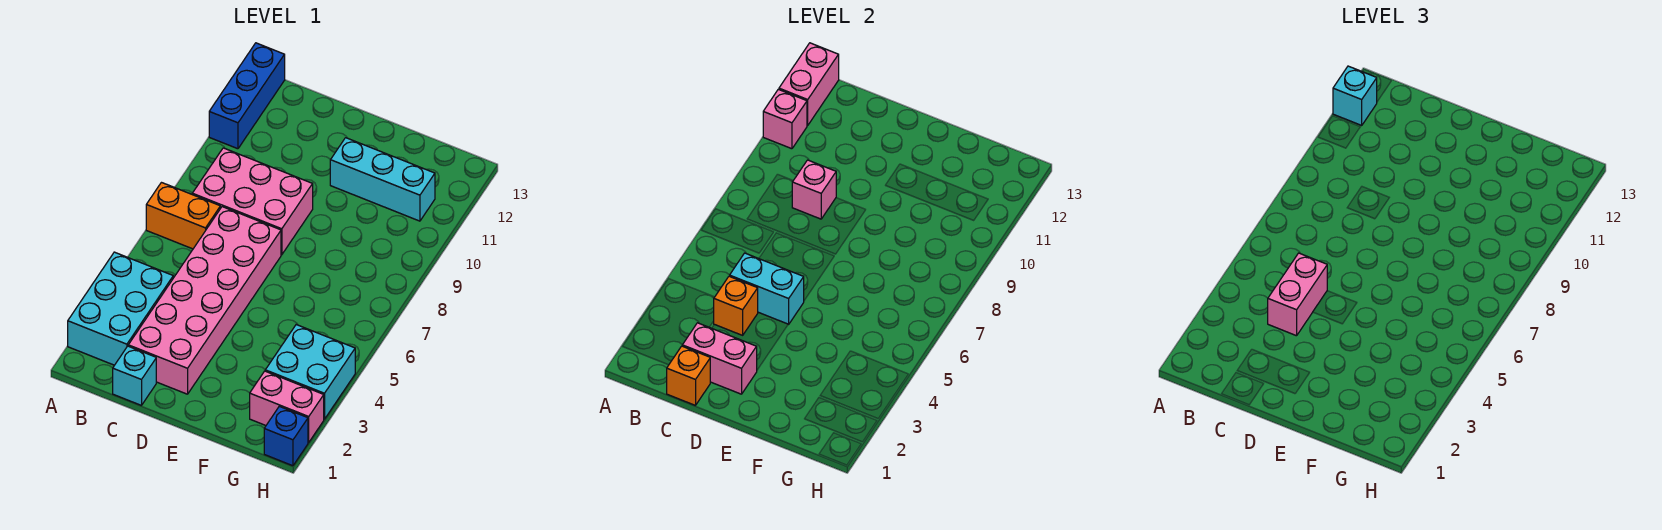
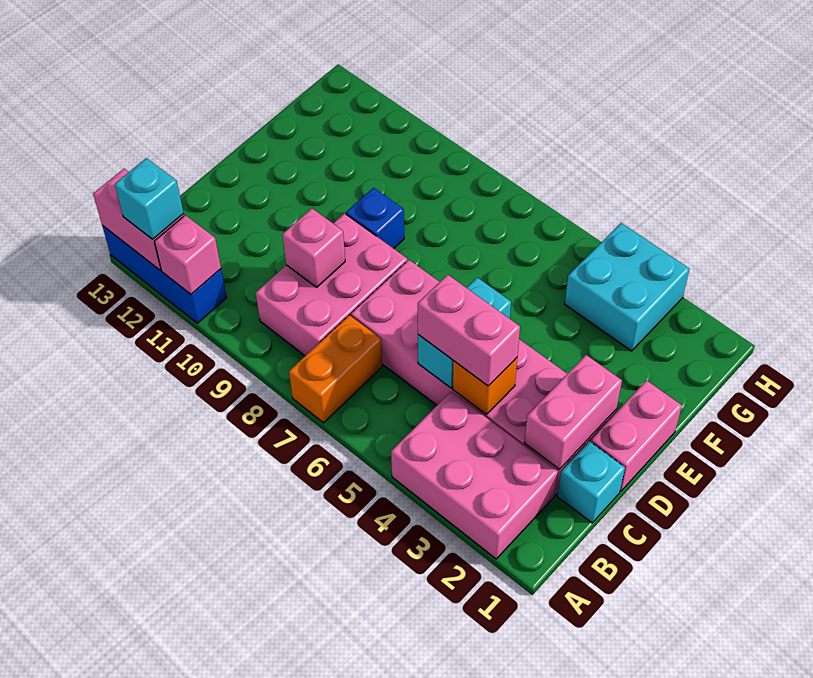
cyan brick A2:B4 level 1 -> pink brick A2:B4 level 1
orange brick C1 level 2 -> none
cyan brick E11:G11 level 1 -> none
pink brick G2:H2 level 1 -> pink brick D1:E1 level 1
blue brick H1 level 1 -> blue brick E9 level 1

